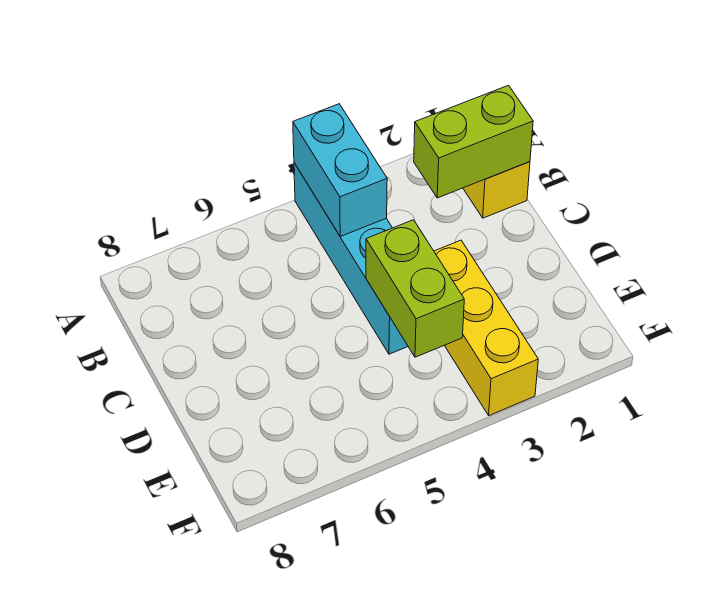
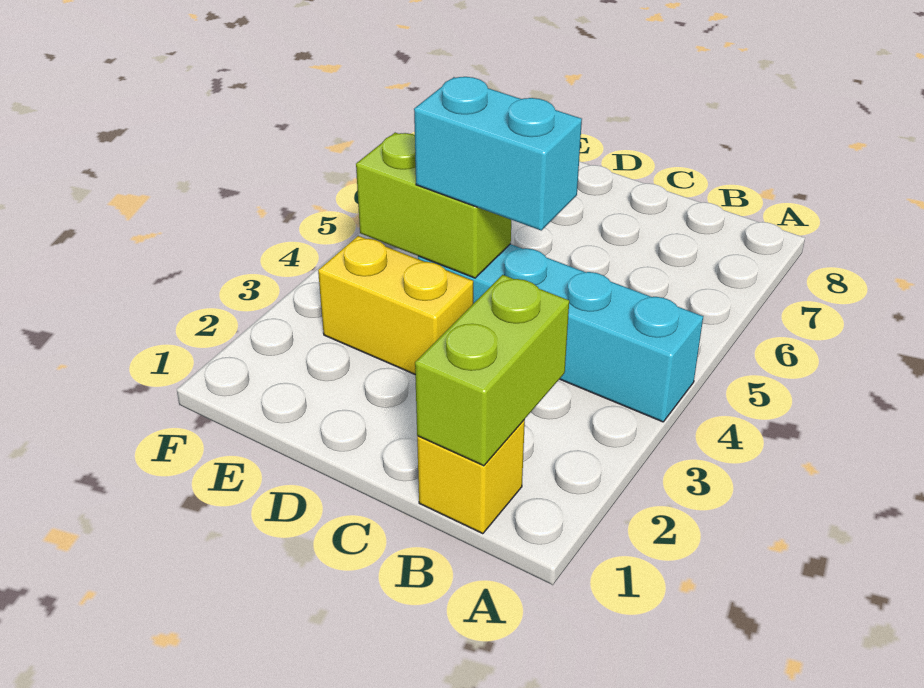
cyan brick A4:B4 level 2 -> cyan brick C4:D4 level 3
yellow brick D3:F3 level 1 -> yellow brick D3:E3 level 1

